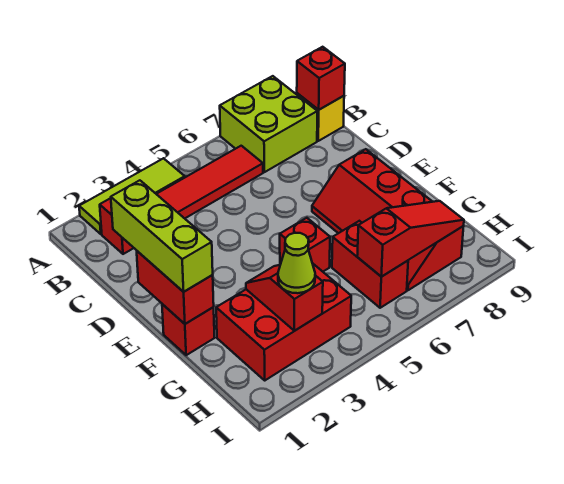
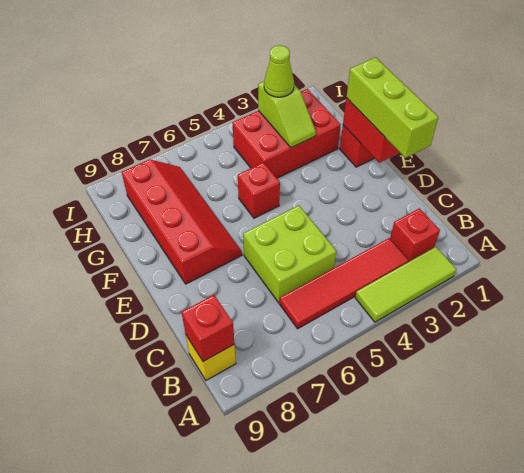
lime brick A7:B8 level 1 -> lime brick C5:D6 level 1
red slope G3:H3 level 2 top H -> lime slope G3:H3 level 2 top H
red brick G6:H6 level 1 -> none
red slope H6:H8 level 2 top 6 -> none

